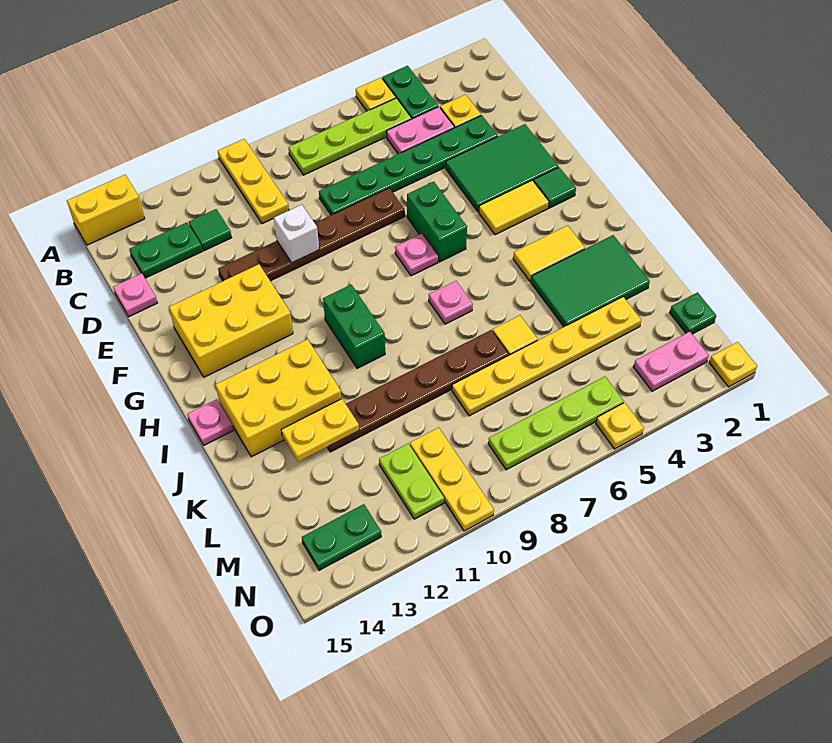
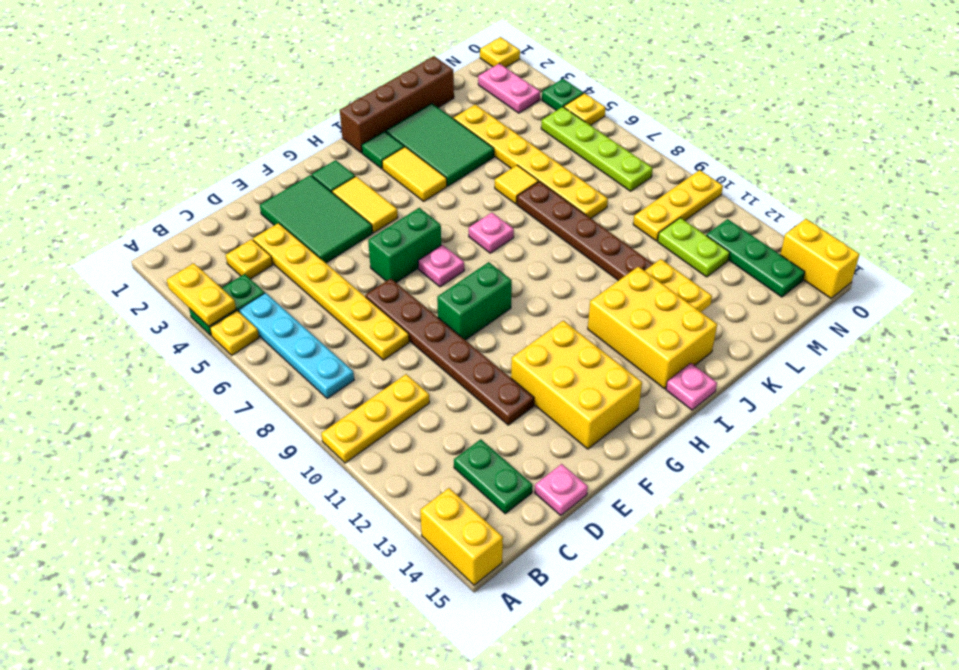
none -> yellow plate A3:A4 level 2
lime plate B5:B8 level 1 -> cyan plate B5:B8 level 1
pink plate C4:C5 level 1 -> none
green tile C12 level 1 -> green tile I2 level 1
green plate D3:D8 level 1 -> yellow plate D3:D8 level 1
white brick E10 level 2 -> none
green brick H10:I10 level 1 -> green brick F9:G9 level 1
none -> brown brick I1:L1 level 1
green plate M1 level 1 -> green plate O4 level 1
lime plate M11:N11 level 1 -> lime plate M11:M12 level 1
green plate N13:N14 level 1 -> green plate N12:N14 level 1
none -> yellow brick O14:O15 level 1

